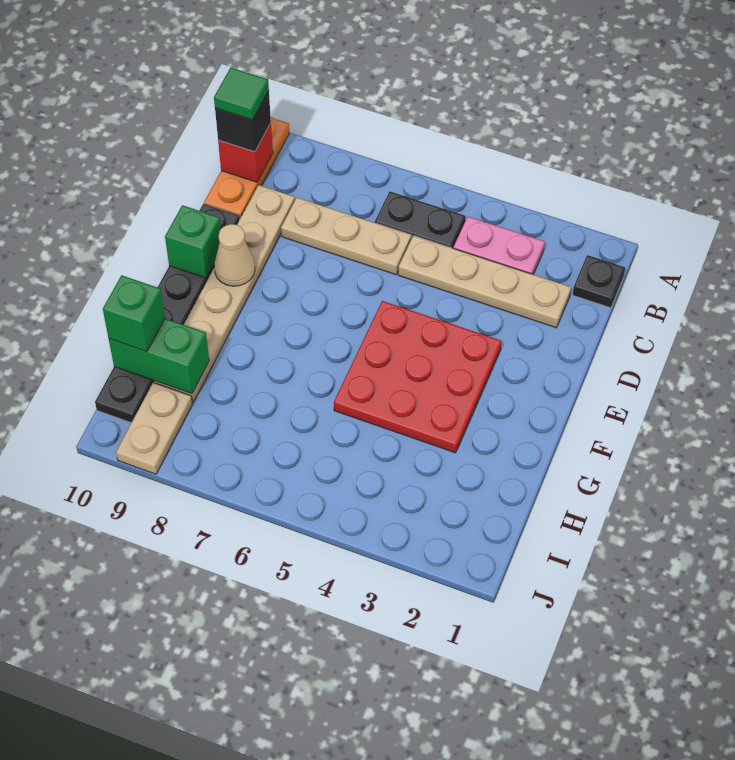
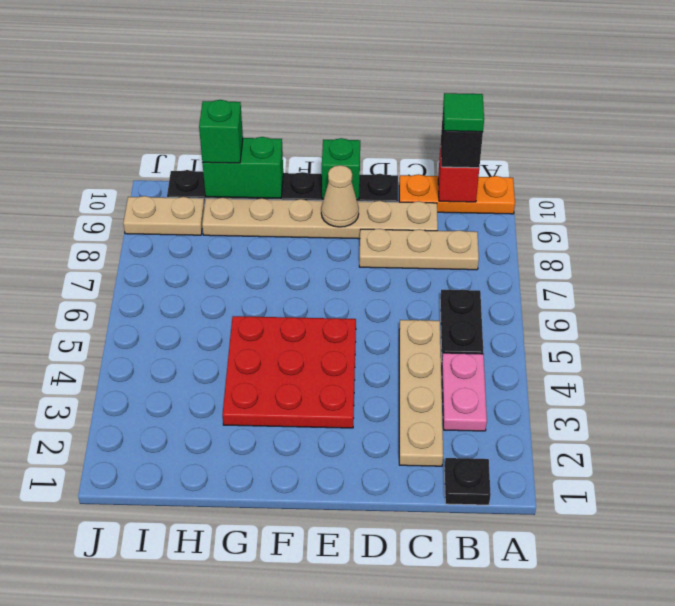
tan plate C6:C8 level 1 -> tan plate B8:D8 level 1
green brick H9:H10 level 2 -> green brick G10:H10 level 2

